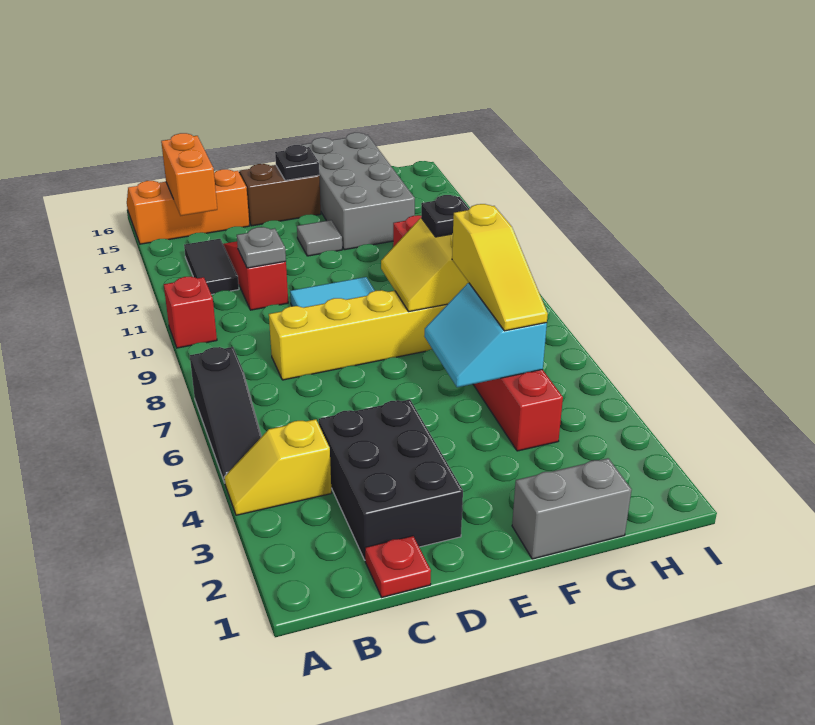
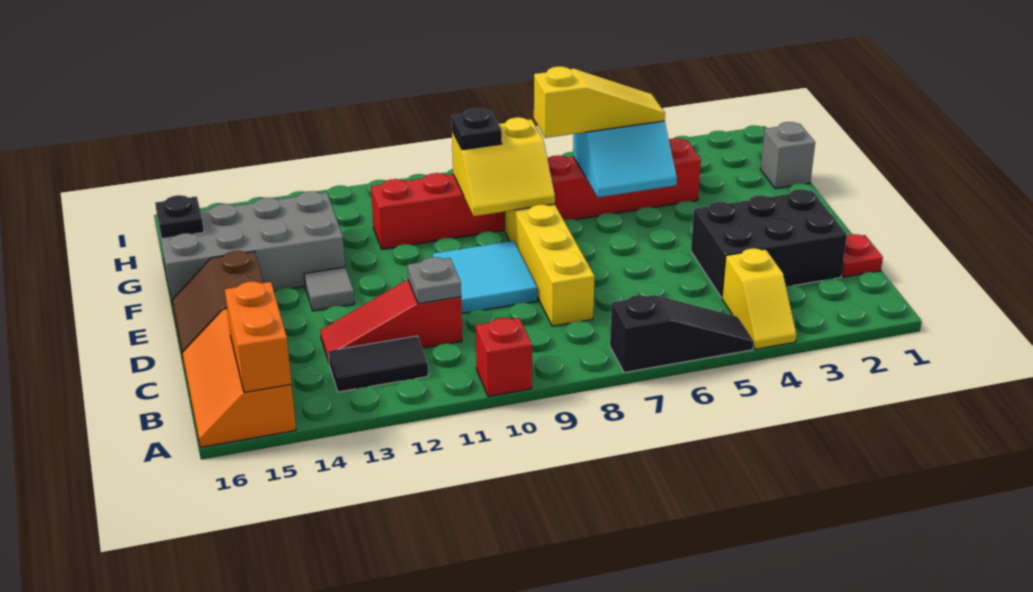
orange brick B14:B15 level 2 -> orange brick A15:B15 level 2
black plate E15 level 2 -> black plate G16 level 2
grey brick F1:G1 level 1 -> grey brick G1 level 1

